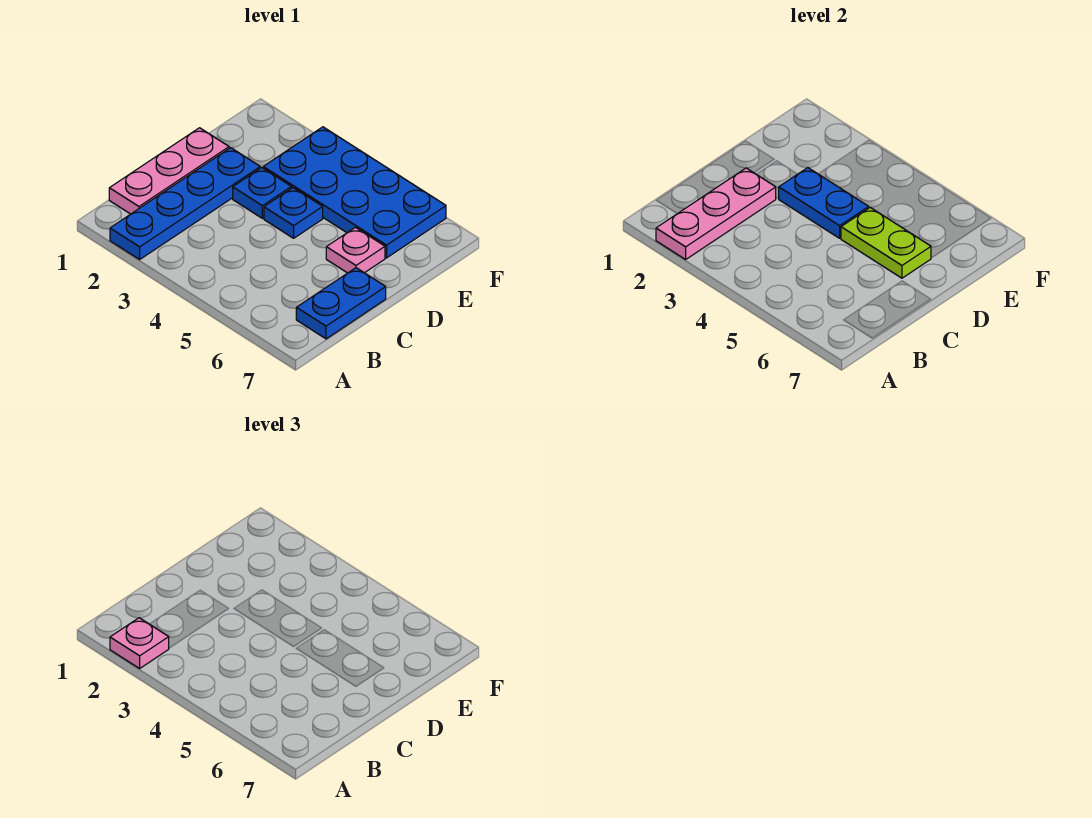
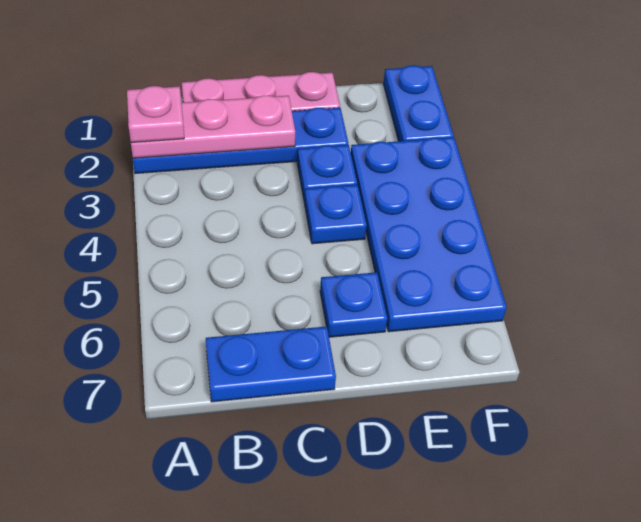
blue plate D3:D4 level 2 -> blue plate F1:F2 level 1
lime plate D5:D6 level 2 -> none
pink plate D6 level 1 -> blue plate D6 level 1

